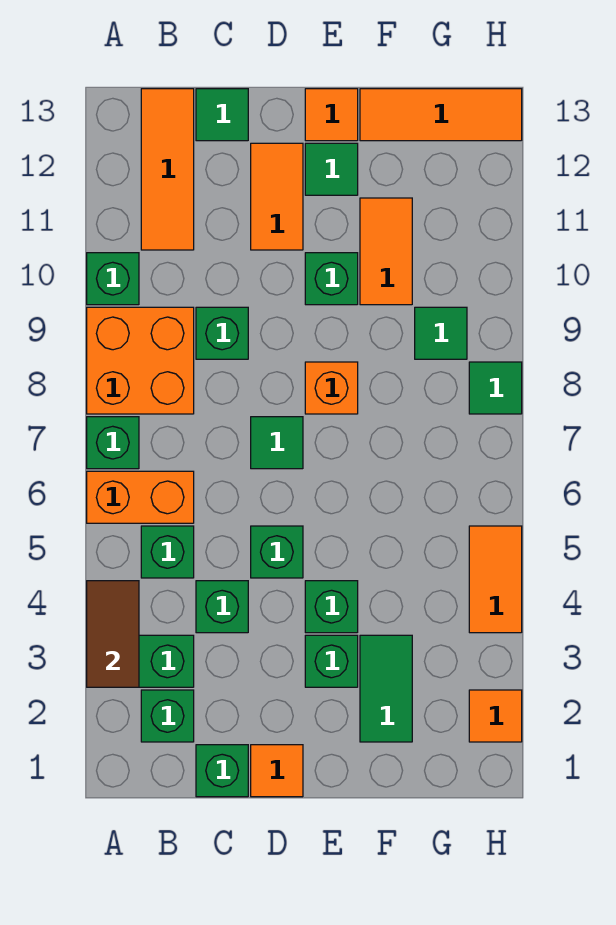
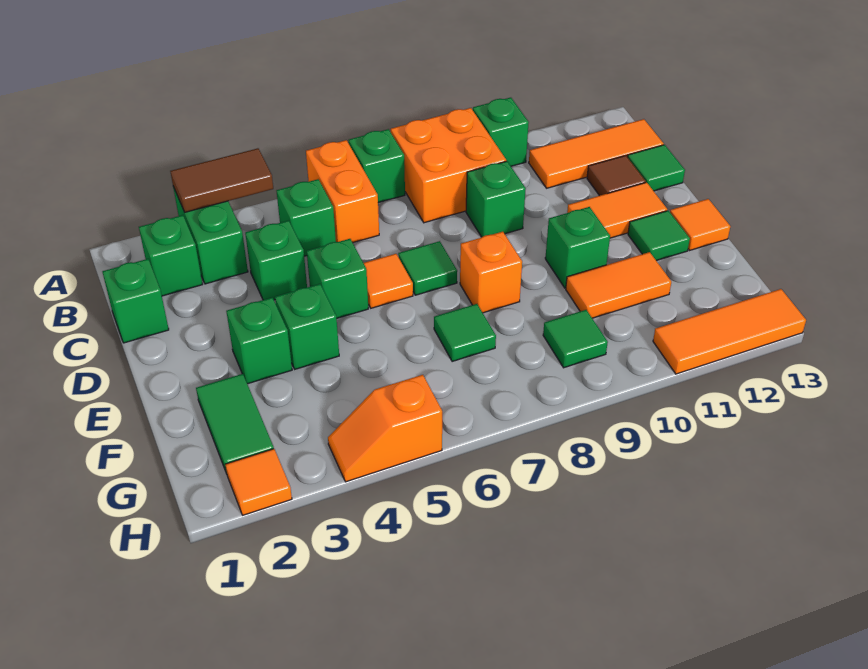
none -> brown tile C12 level 1
orange tile D1 level 1 -> orange tile D6 level 1
green tile F2:F3 level 1 -> green tile F2:G2 level 1
orange tile F13:H13 level 1 -> orange tile H11:H13 level 1
orange tile H4:H5 level 1 -> orange slope H4:H5 level 1 top 5
green tile H8 level 1 -> green tile F7 level 1

